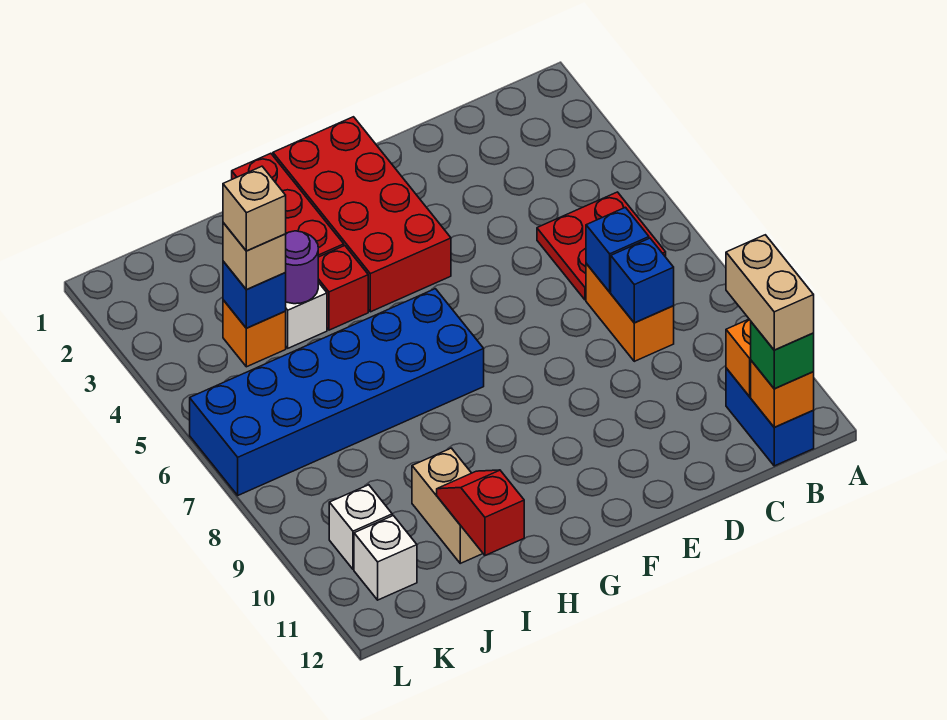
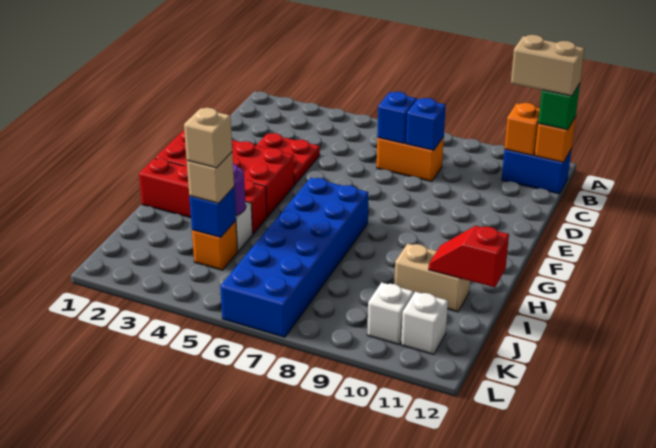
red plate B5:C6 level 1 -> red plate D3:E4 level 1

